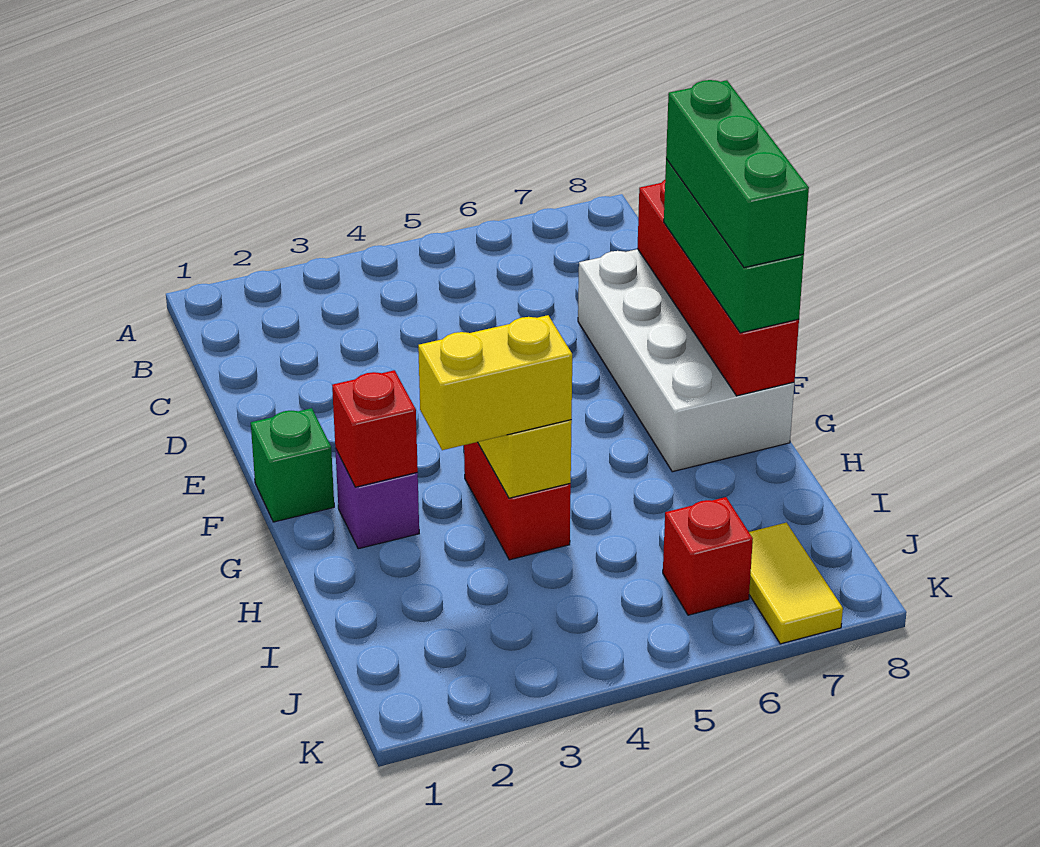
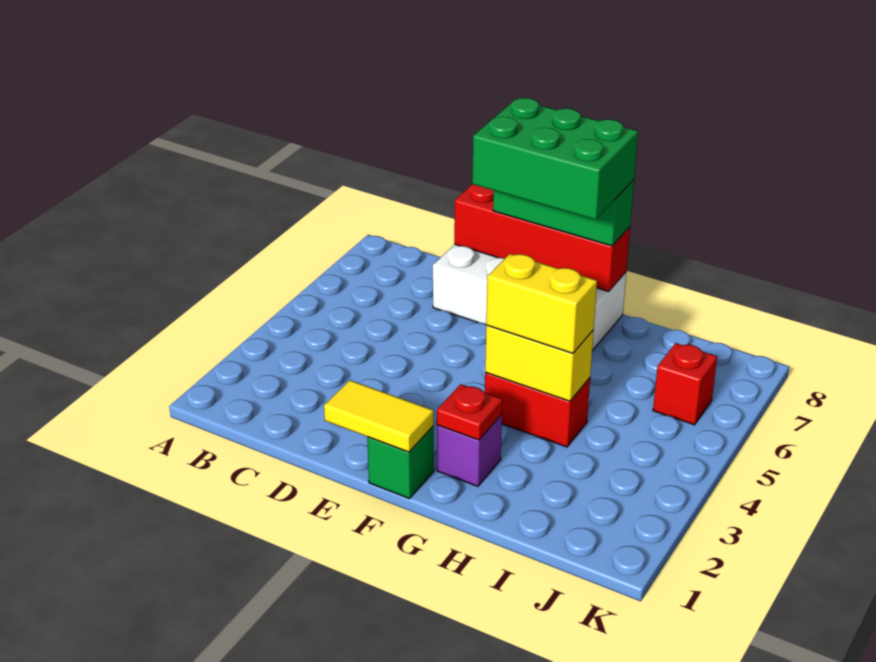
green brick E8:G8 level 4 -> green brick E7:G8 level 4
red brick G2 level 2 -> red plate G2 level 2
yellow brick H3:H4 level 3 -> yellow brick G4:H4 level 3
yellow tile J7:K7 level 1 -> yellow tile E1:F1 level 2

